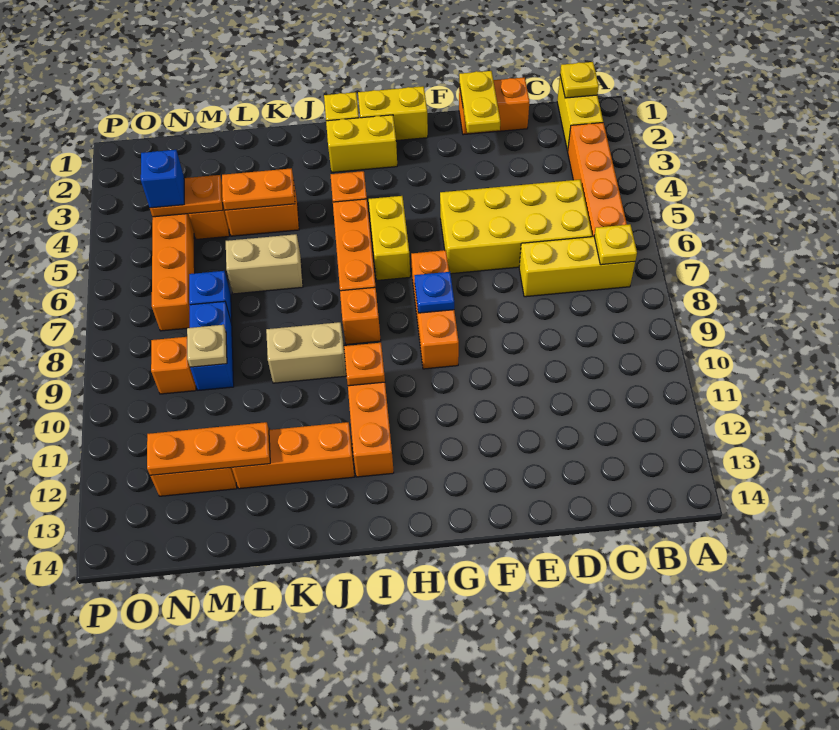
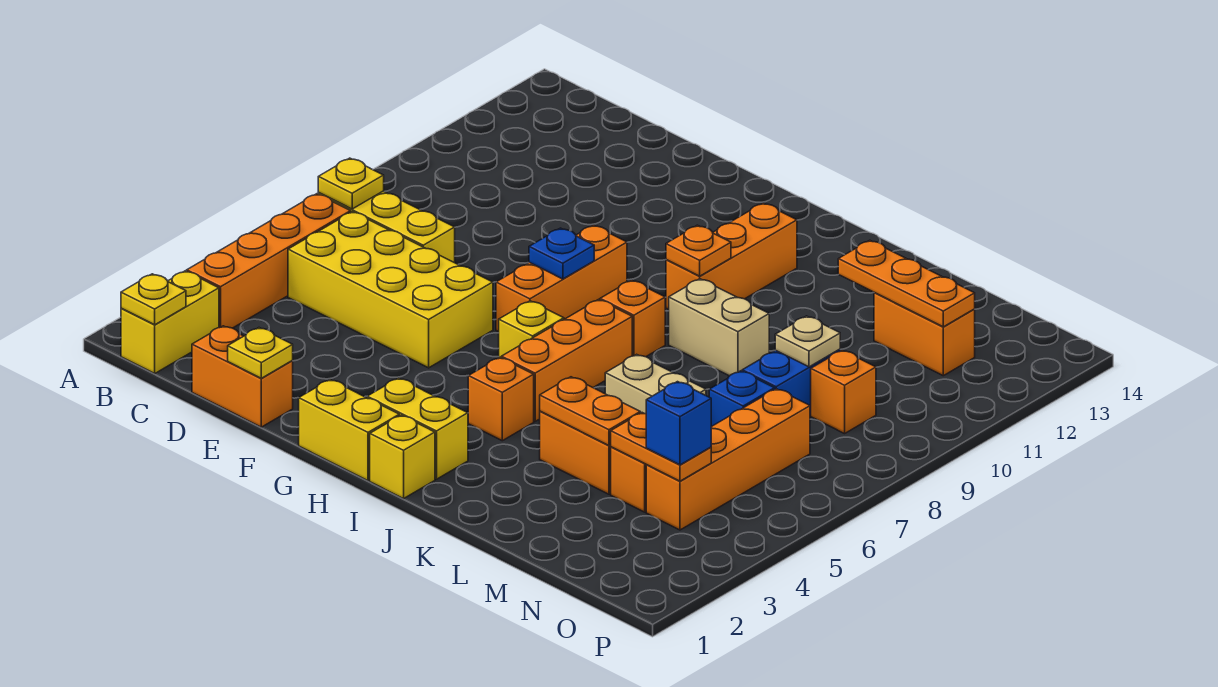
yellow plate E1:E2 level 2 -> yellow plate E1 level 2
yellow brick H5:H6 level 1 -> yellow brick H6 level 1
orange brick J12:L12 level 1 -> none

